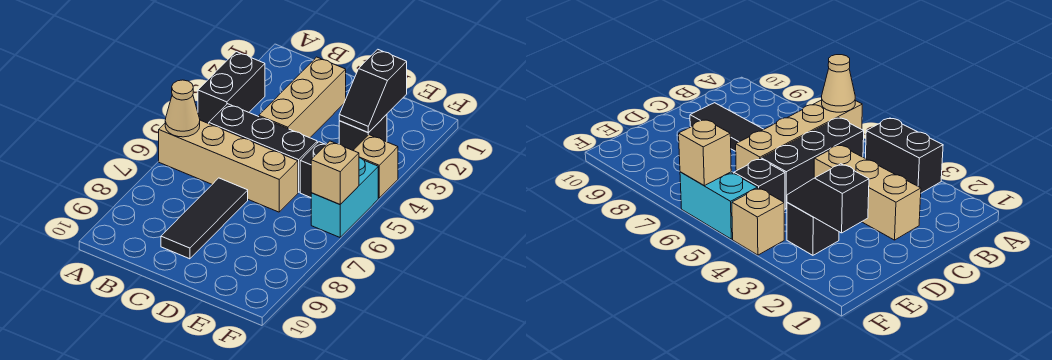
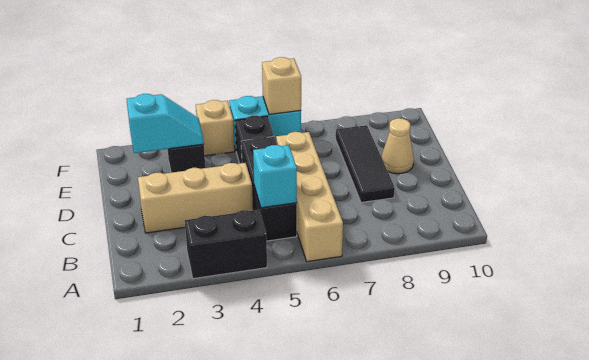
tan cone A6 level 2 -> tan cone D9 level 1
none -> cyan brick B5 level 2
black tile C7:C9 level 1 -> black tile C8:E8 level 1
black slope E2:E3 level 2 top 2 -> cyan slope E2:E3 level 2 top 2

